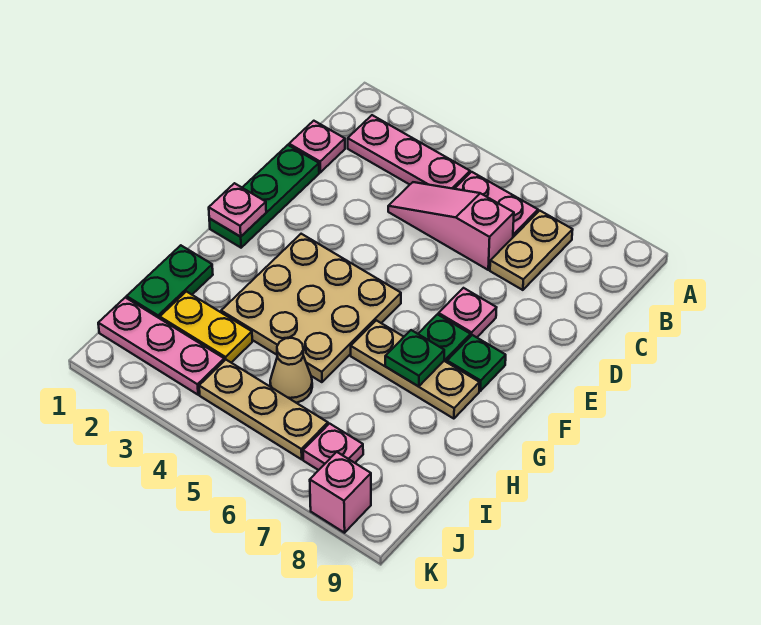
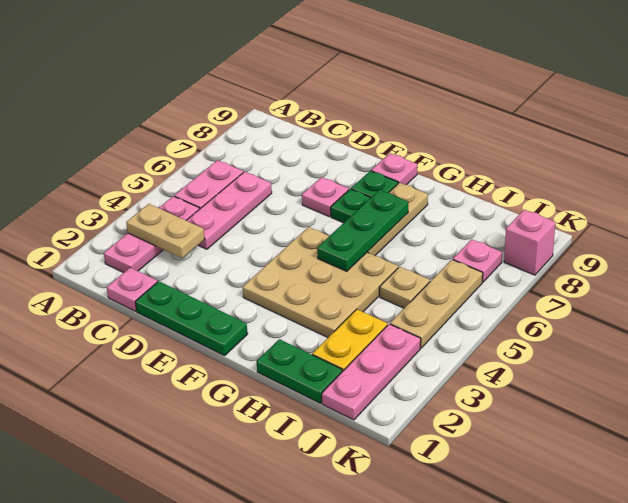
tan plate B7:C7 level 1 -> tan plate B3:C3 level 2
pink slope C4:C6 level 1 top 6 -> pink plate C4:C6 level 1
pink plate F1 level 2 -> pink plate F9 level 1
green plate G7 level 2 -> green plate G5:G7 level 2
tan cone I5 level 1 -> tan plate I5 level 1

